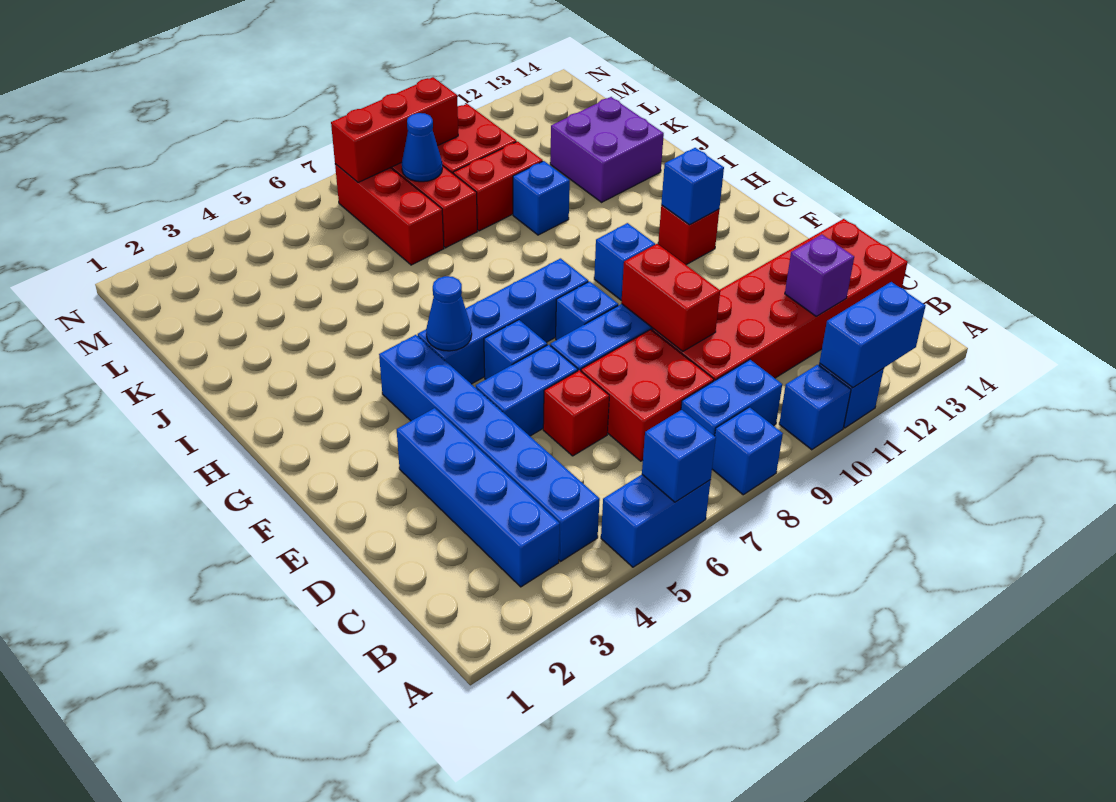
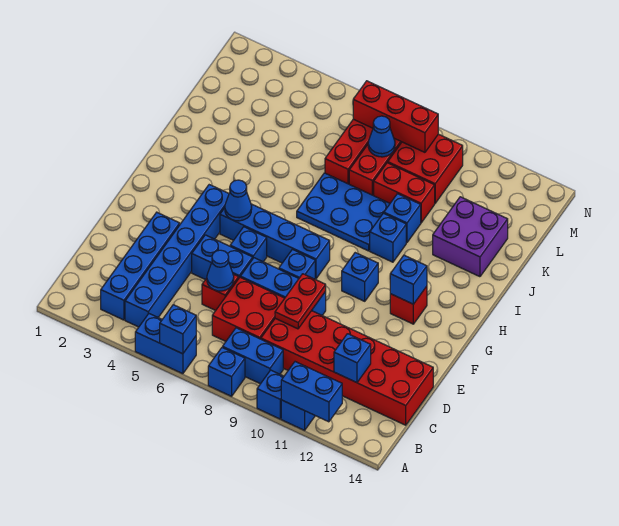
purple brick C12 level 2 -> blue brick C12 level 2
none -> blue cone D6 level 2
red brick D9:E9 level 2 -> red plate D9:E9 level 2
none -> blue plate I7:J9 level 1
none -> blue brick I10 level 1

